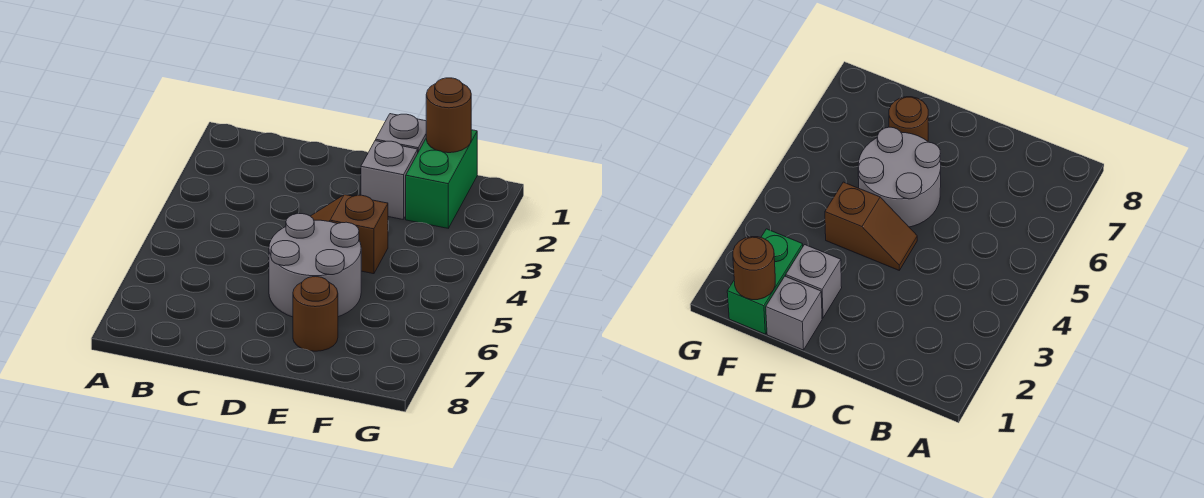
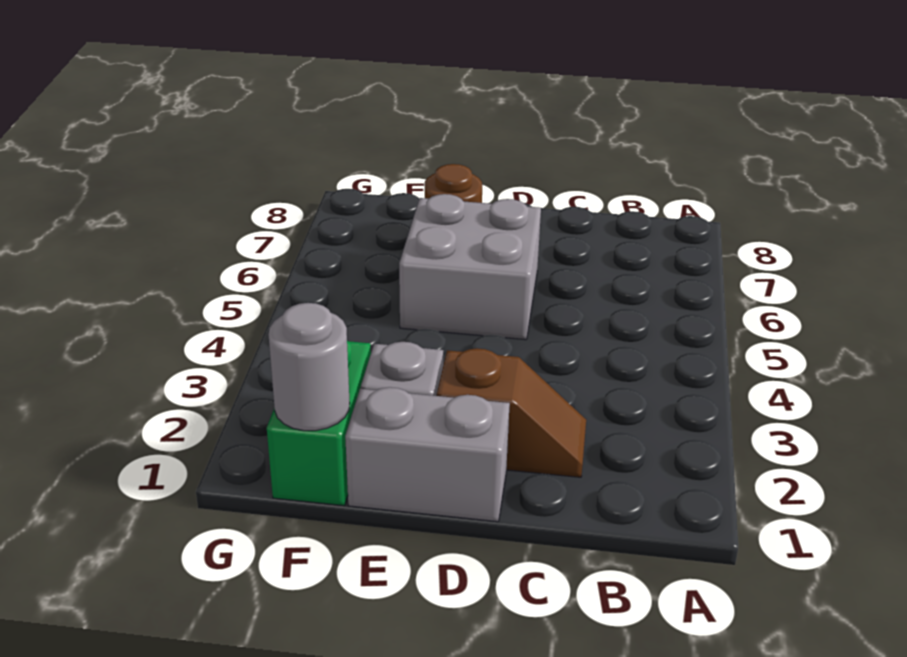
brown slope D4:E4 level 1 top E -> brown slope C2:D2 level 1 top D
grey round brick D5:E6 level 1 -> grey brick D5:E6 level 1
grey brick E1 level 1 -> grey brick D1:E1 level 1
brown round brick F1 level 2 -> grey round brick F1 level 2

